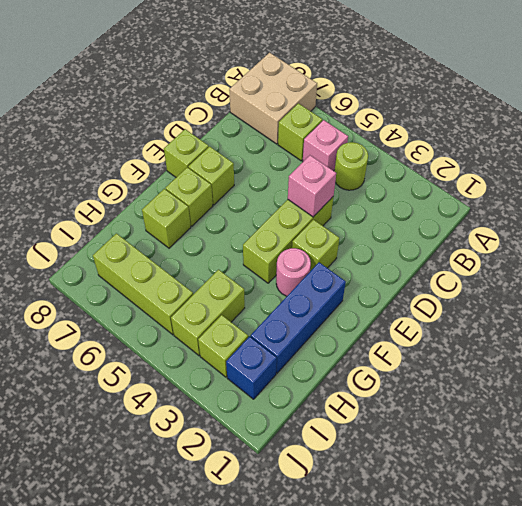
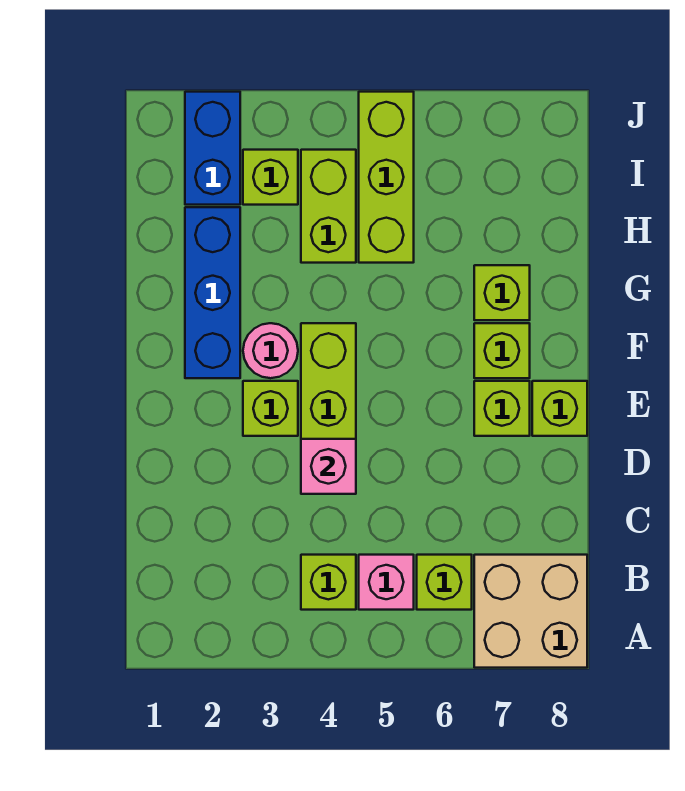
lime round brick B4 level 1 -> lime brick B4 level 1
blue brick I2 level 1 -> blue brick I2:J2 level 1
lime brick I5:I7 level 1 -> lime brick H5:J5 level 1

